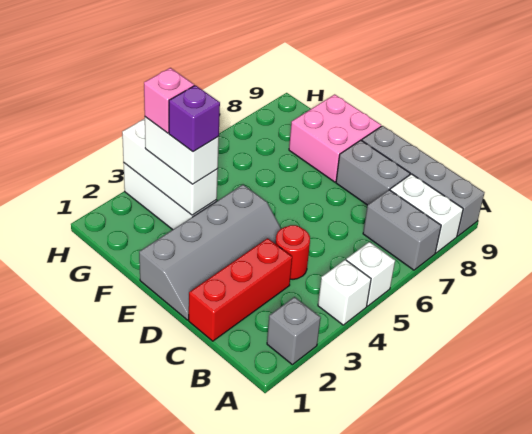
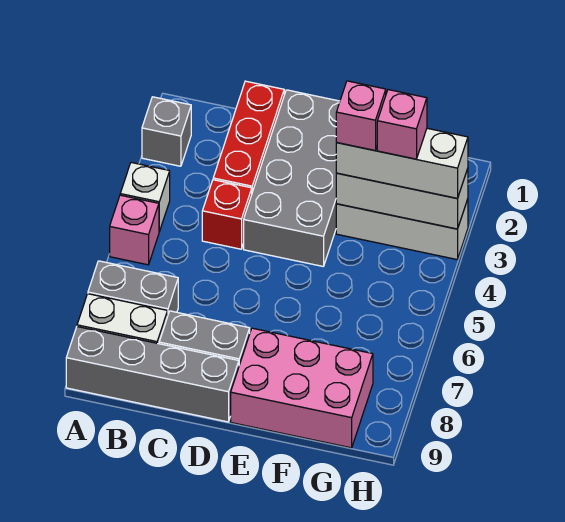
white brick A5 level 1 -> pink brick A5 level 1
red round brick C4 level 1 -> red brick C4 level 1
grey slope D1:E4 level 1 top E -> grey brick D1:E4 level 1
pink brick E8:F9 level 1 -> pink brick E8:G9 level 1
white brick F3:G3 level 3 -> white brick F3:H3 level 3
purple brick F3 level 4 -> pink brick F3 level 4

